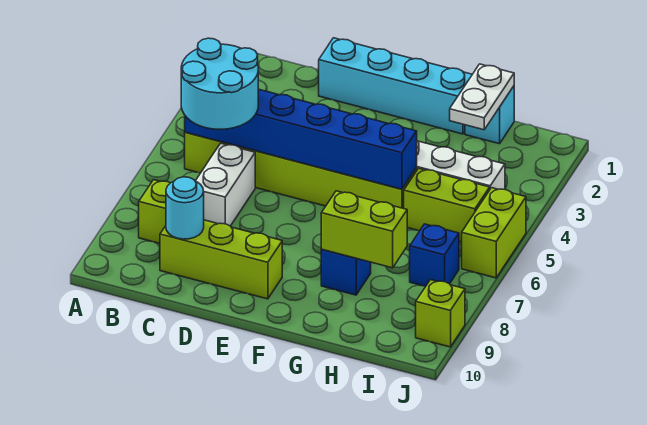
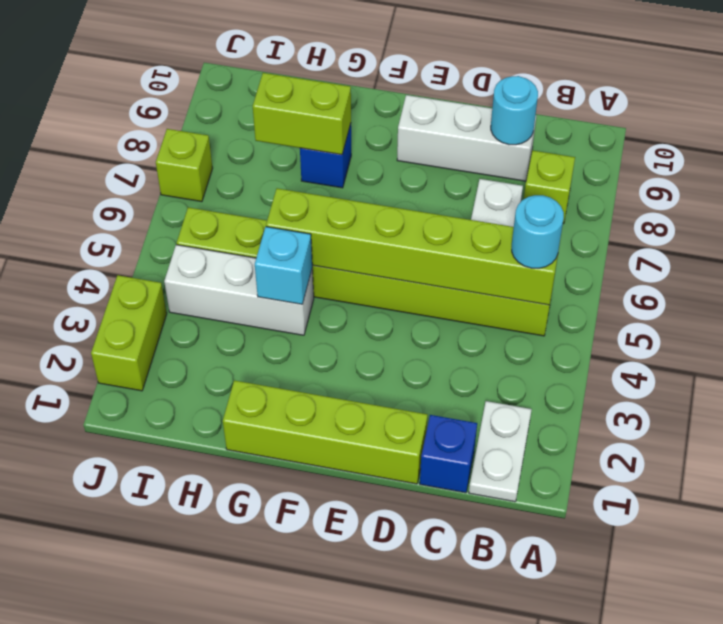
blue brick B5:G5 level 2 -> lime brick B5:G5 level 2
cyan round brick B5:C6 level 3 -> cyan round brick B5 level 3
lime brick C9:E9 level 1 -> white brick C9:E9 level 1
cyan brick D1:G1 level 1 -> lime brick D1:G1 level 1
cyan brick H1 level 1 -> cyan brick G4 level 2
white plate H1:H2 level 2 -> white plate B1:B2 level 1
blue brick I7 level 1 -> blue brick C1 level 1
lime brick J5:J6 level 1 -> lime brick J2:J3 level 1
lime brick J9 level 1 -> lime brick J7 level 1

